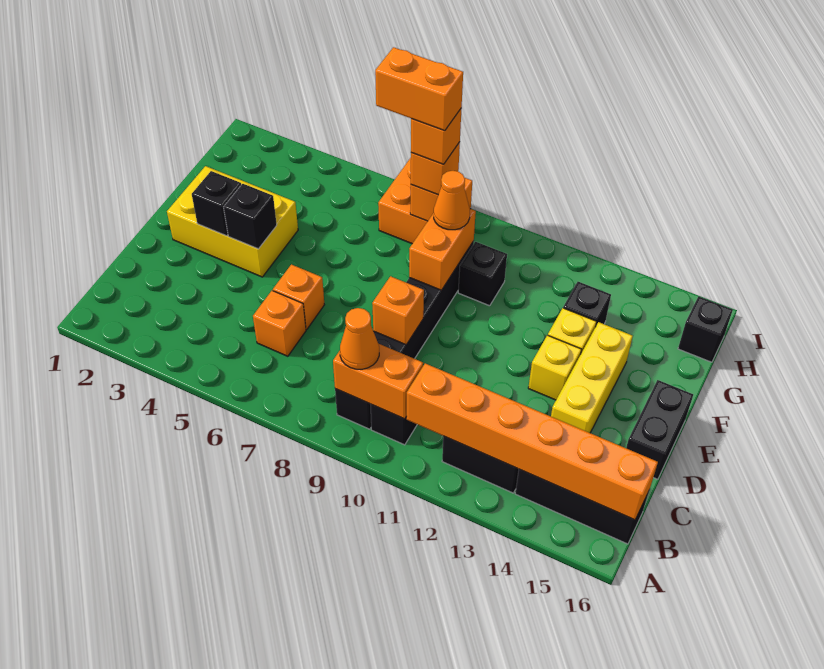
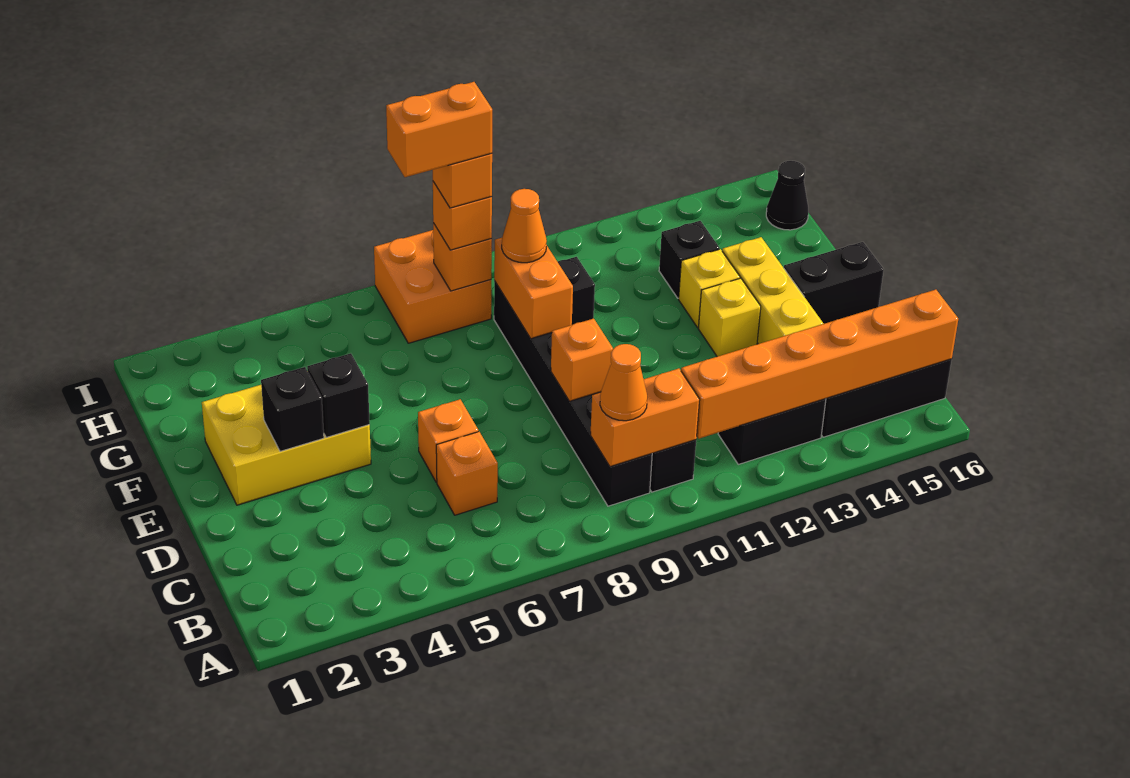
black brick D16:E16 level 1 -> black brick E15:E16 level 1
black brick H16 level 1 -> black cone H16 level 1

